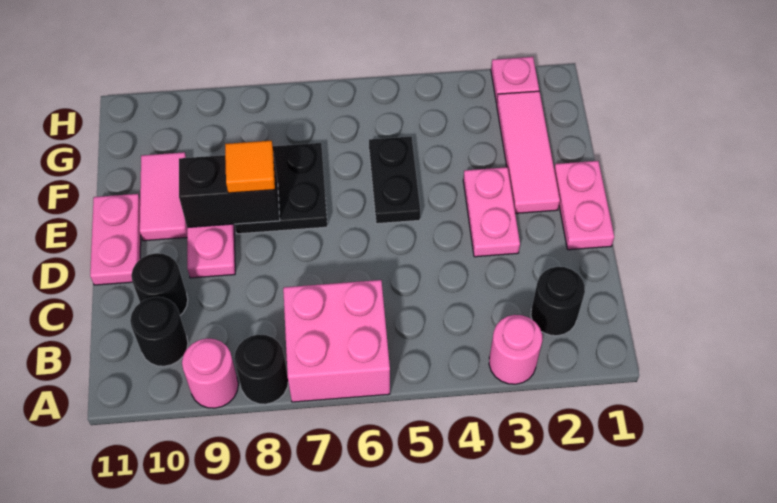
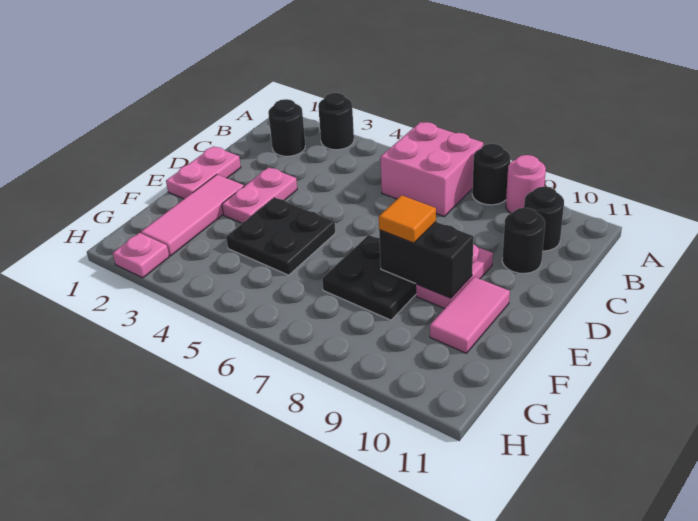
pink round brick A3 level 1 -> black round brick A3 level 1
pink plate D11:E11 level 1 -> none
black plate E5:F5 level 1 -> black plate E4:F5 level 1

